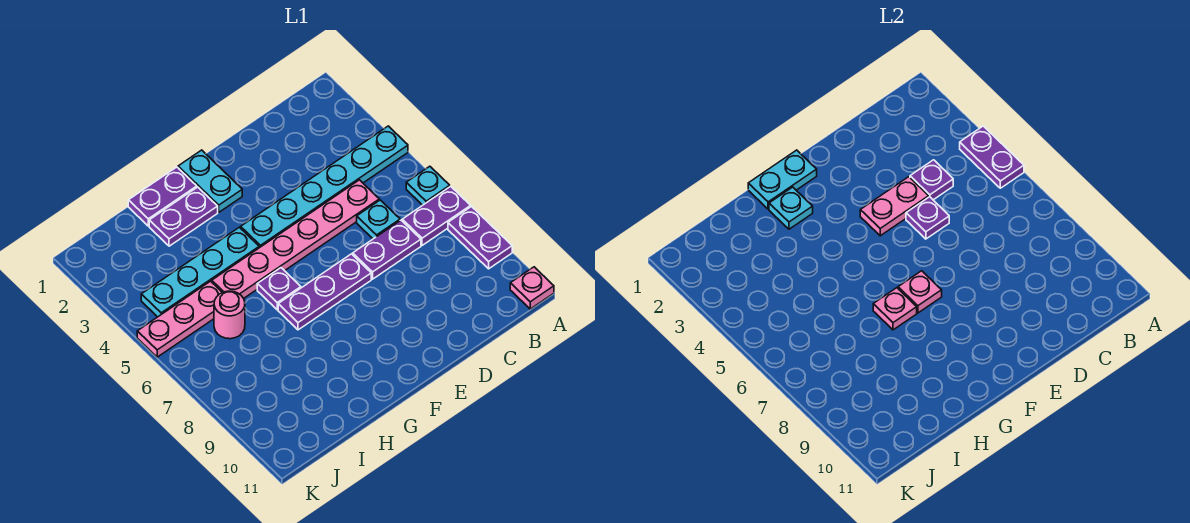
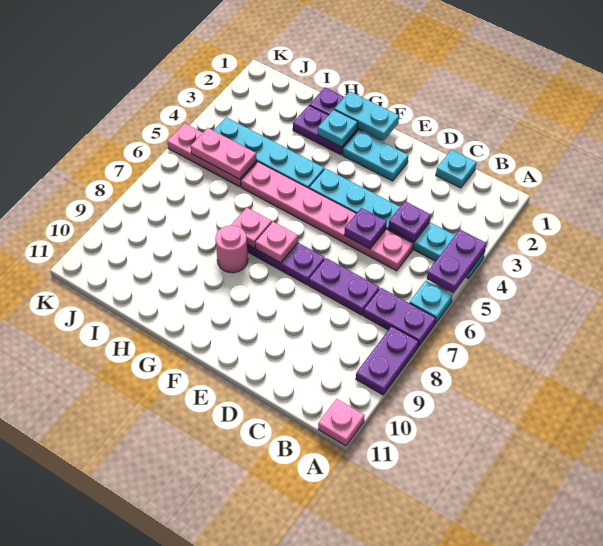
cyan plate C6 level 1 -> cyan plate C1 level 1
pink plate D4:E4 level 2 -> pink plate I5:J5 level 2
cyan plate F1:F2 level 1 -> cyan plate E2:F2 level 1
purple plate G6 level 1 -> none
pink round brick I6 level 1 -> pink round brick G8 level 1

